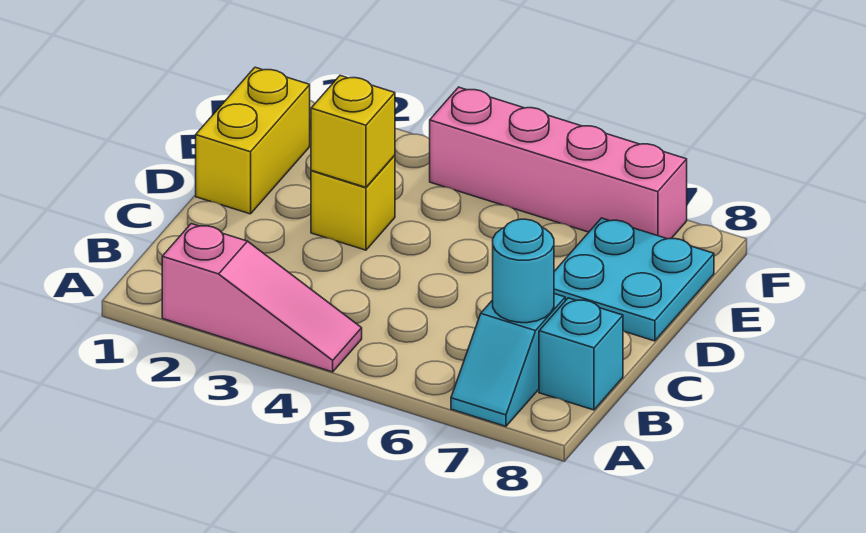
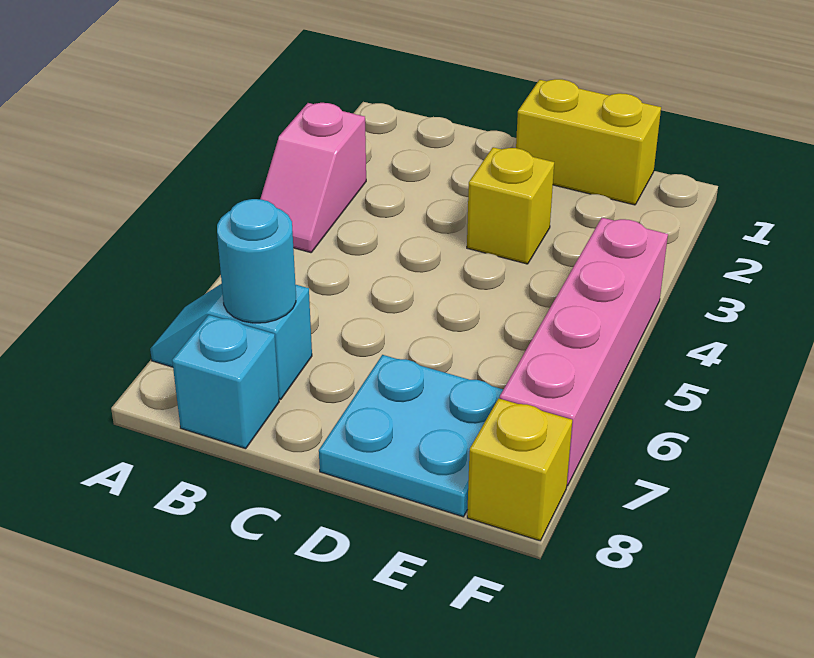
pink slope A2:A4 level 1 top 2 -> pink slope A3:A4 level 1 top 3
yellow brick D3 level 2 -> yellow brick F8 level 1

